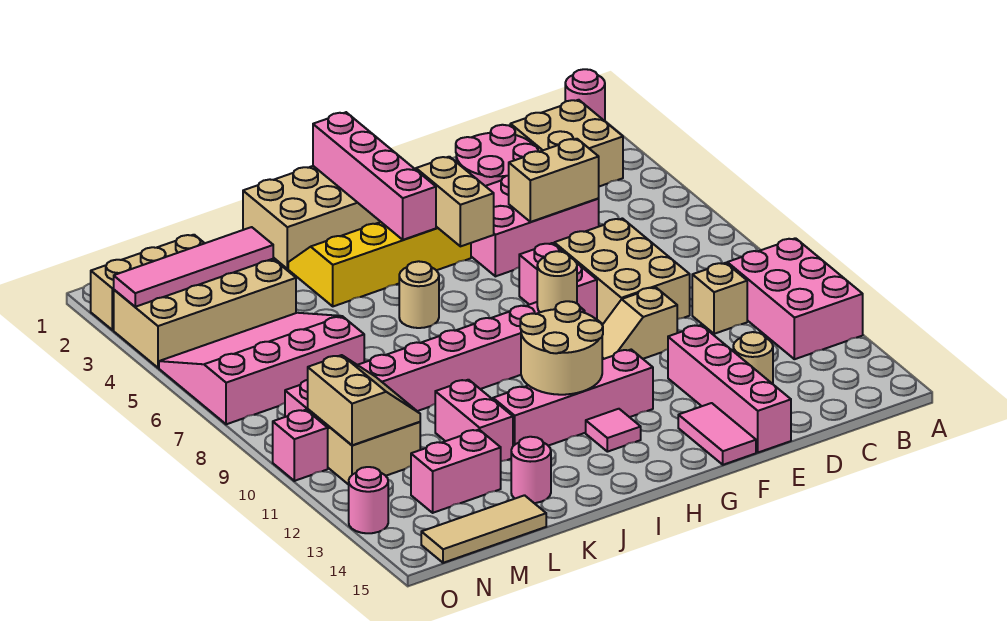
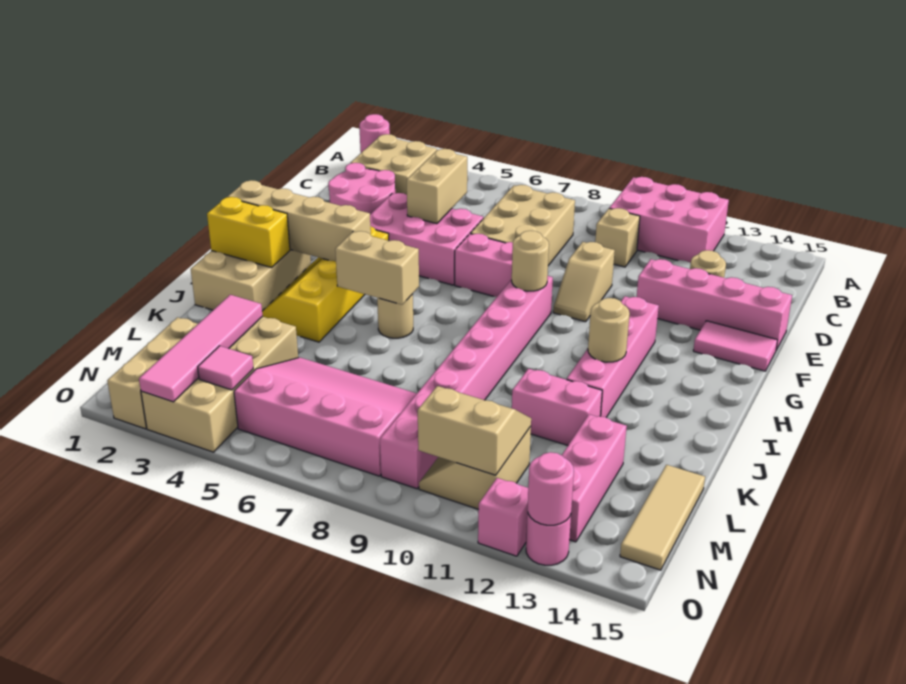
pink brick D4:F5 level 1 -> pink brick E4:F6 level 1
tan brick D7:E9 level 1 -> tan brick C7:E8 level 1
tan brick G4:G5 level 2 -> tan brick I5:I6 level 2
pink brick H1:H4 level 2 -> tan brick H1:H4 level 2
tan round brick H11:I12 level 2 -> tan round brick I12 level 2
pink tile H13 level 1 -> pink tile N4 level 2
none -> yellow brick I1:I2 level 2
pink round brick K14 level 1 -> pink round brick O13 level 2
pink slope L5:O7 level 1 top 7 -> pink slope L5:N8 level 1 top N
pink brick L13:M13 level 1 -> pink brick L13:N13 level 1
pink brick O10 level 1 -> pink brick O12 level 1

